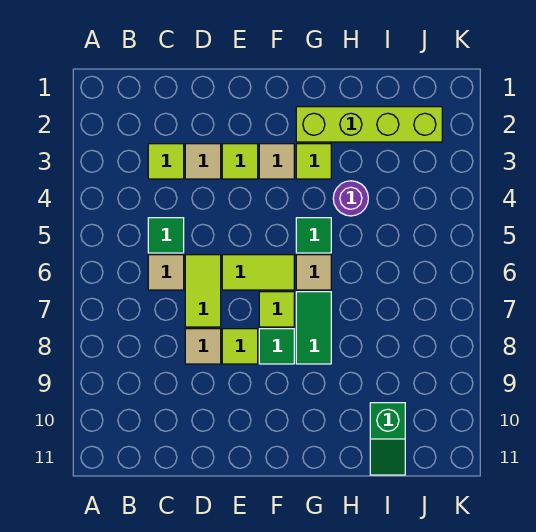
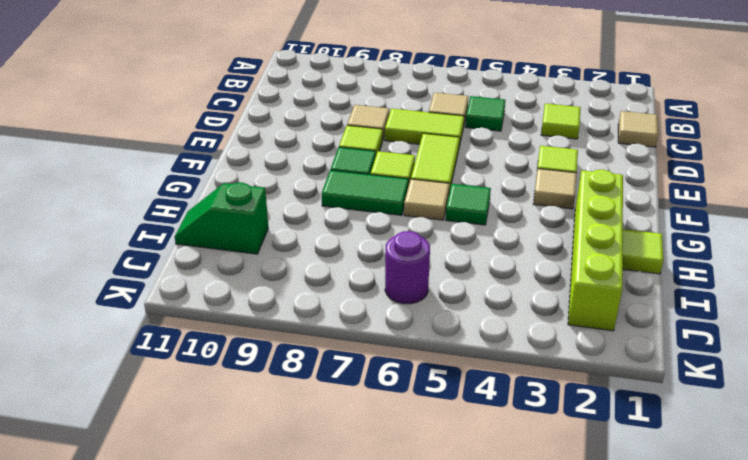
tan tile D3 level 1 -> tan tile C1 level 1
lime tile G3 level 1 -> lime tile H1 level 1
purple round brick H4 level 1 -> purple round brick J6 level 1

